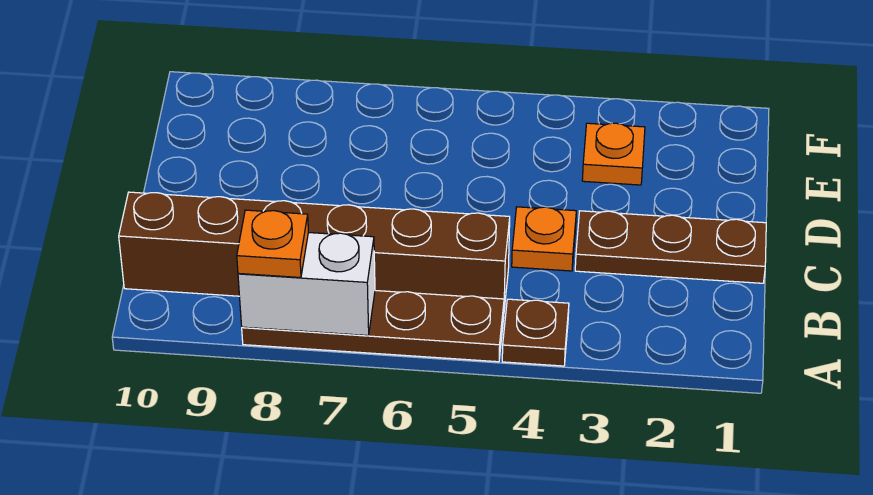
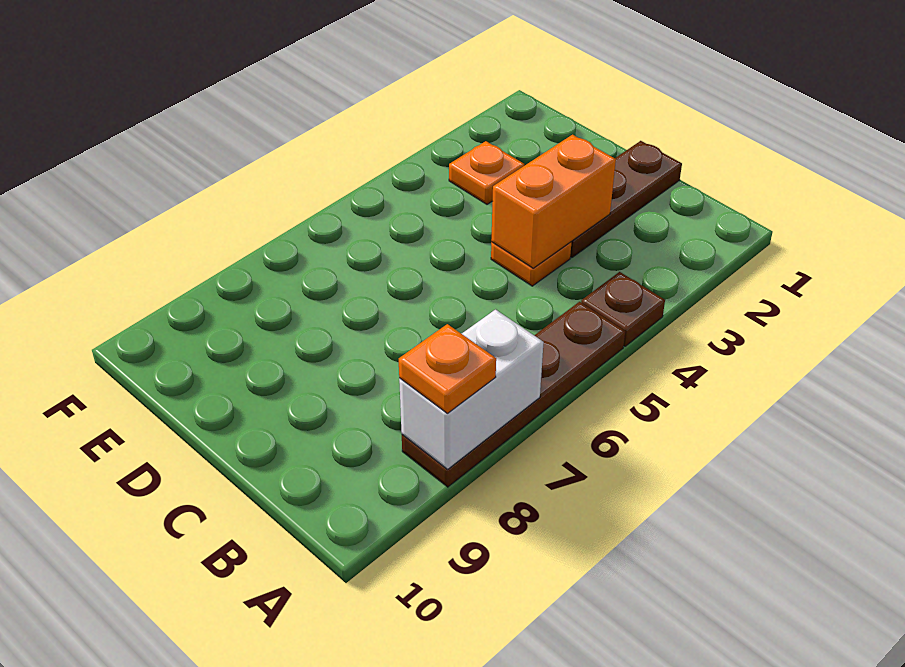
brown brick B5:B10 level 1 -> none
none -> orange brick C3:C4 level 2

